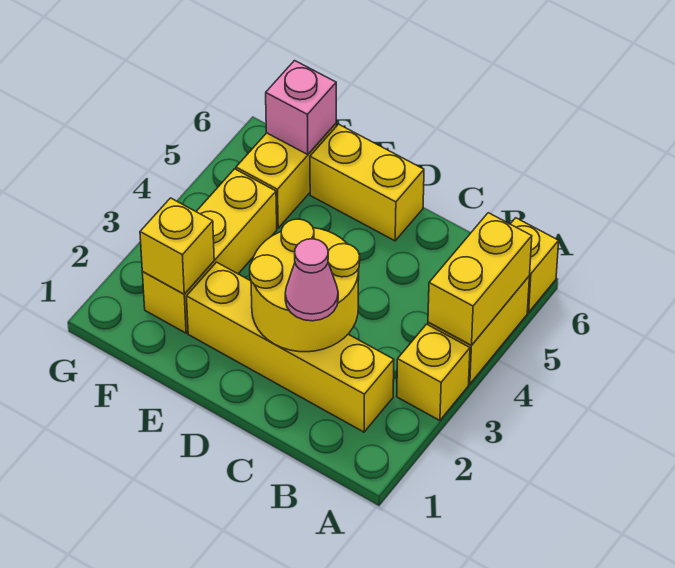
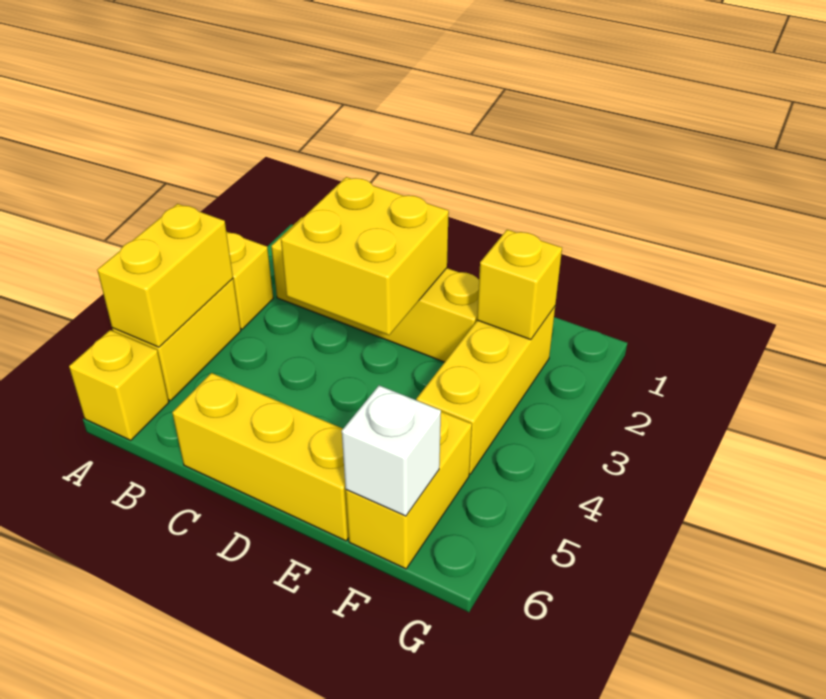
yellow round brick C2:D3 level 2 -> yellow brick C2:D3 level 2
pink cone C2 level 3 -> none
yellow brick D6:E6 level 1 -> yellow brick C6:E6 level 1
pink brick F6 level 2 -> white brick F6 level 2

